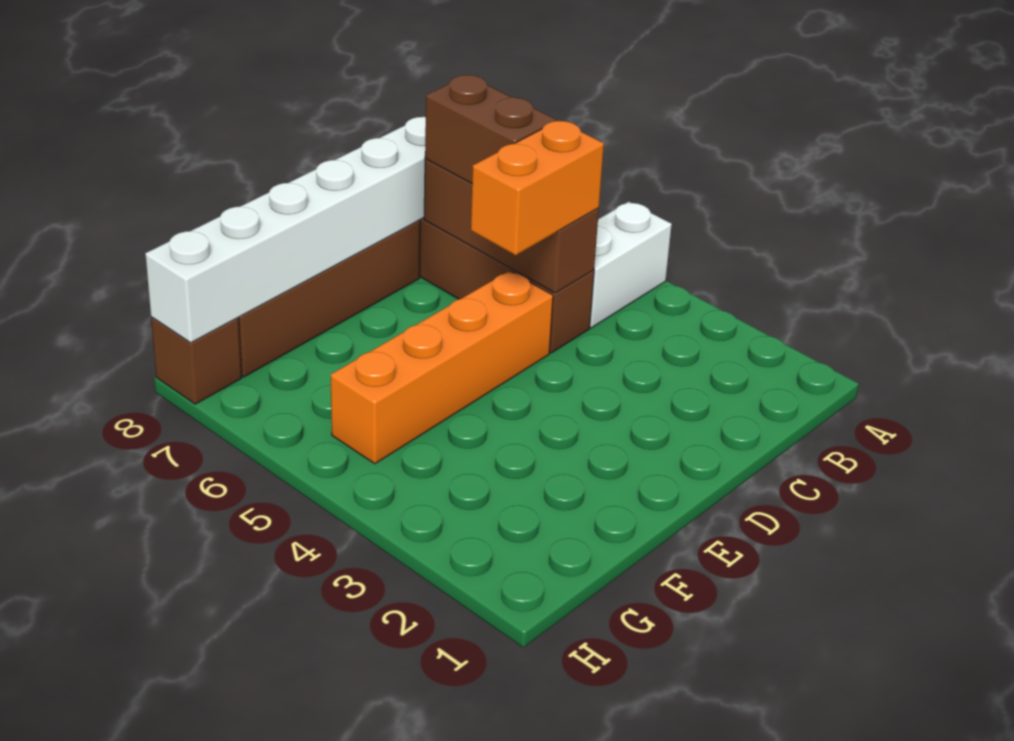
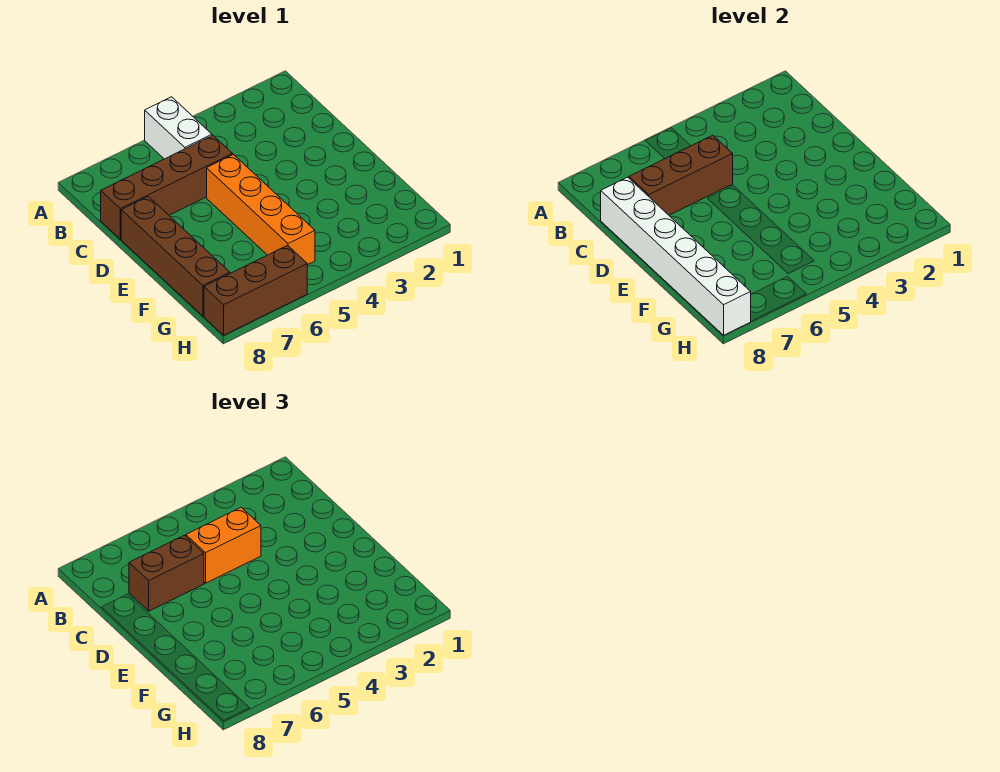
orange brick C5:D5 level 3 -> orange brick C4:C5 level 3
brown brick H8 level 1 -> brown brick H6:H8 level 1

